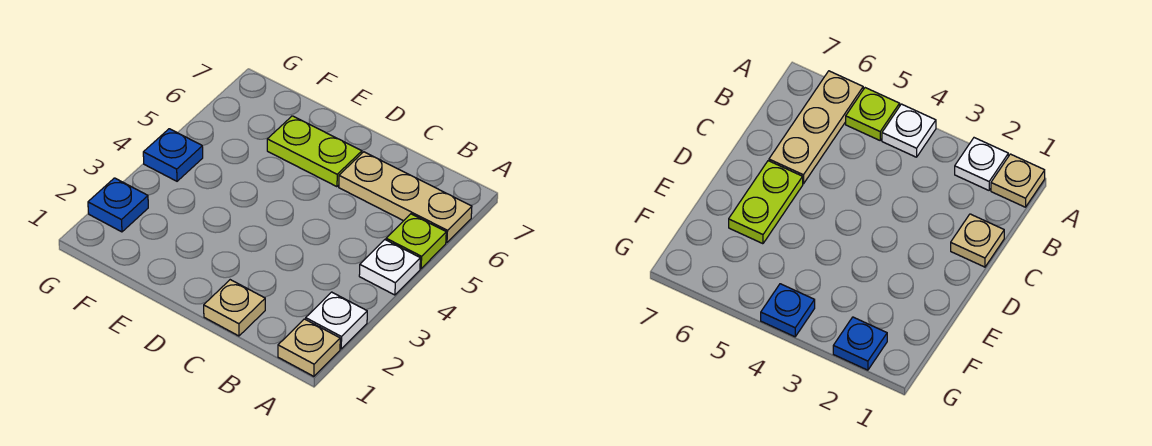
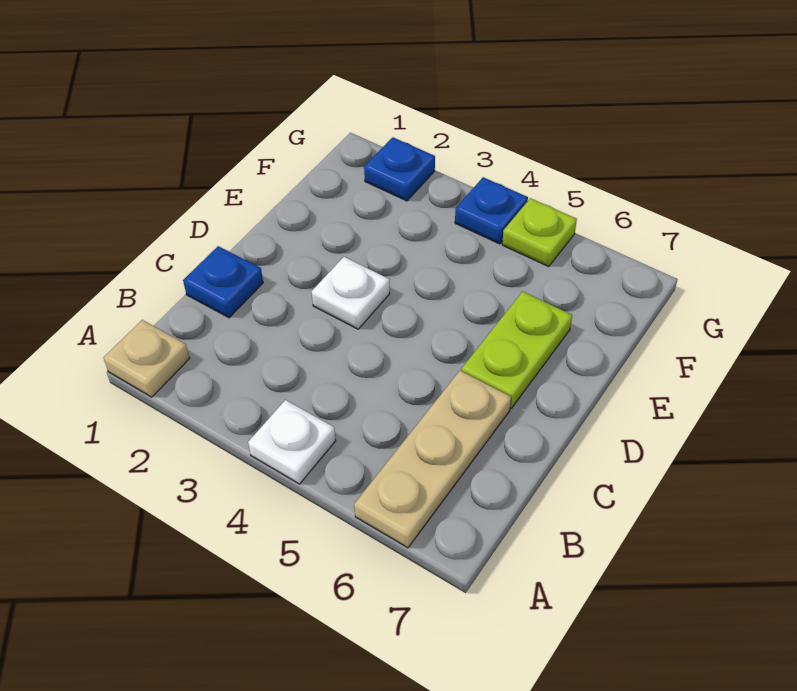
white plate A2 level 1 -> white plate D3 level 1
lime plate A5 level 1 -> lime plate G5 level 1
tan plate C1 level 1 -> blue plate C1 level 1

